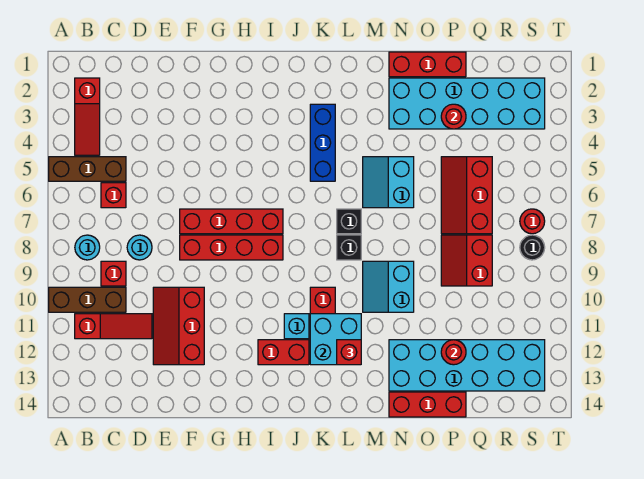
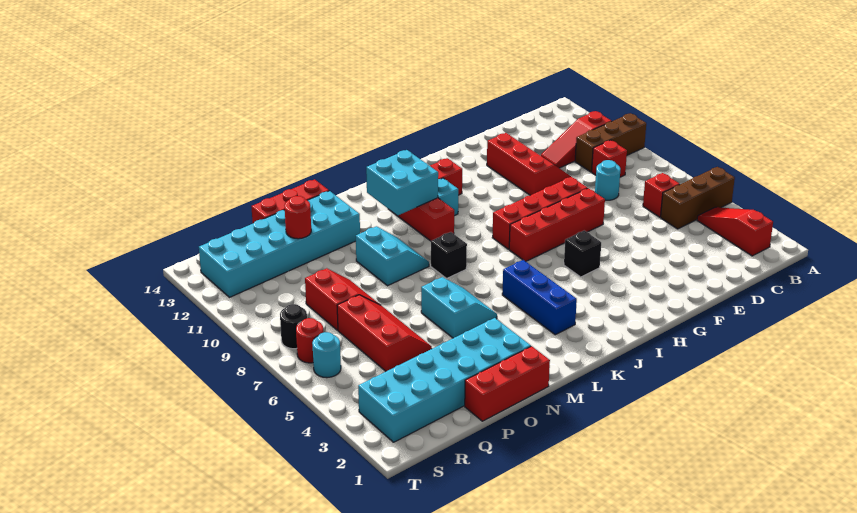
cyan round brick B8 level 1 -> cyan round brick S6 level 1
black brick L7 level 1 -> black brick H5 level 1
red brick L12 level 3 -> none
red round brick P3 level 2 -> none

